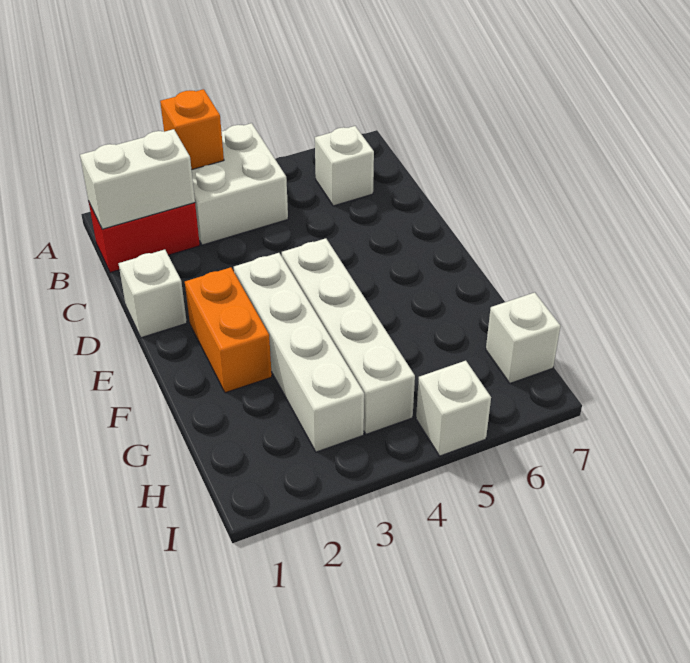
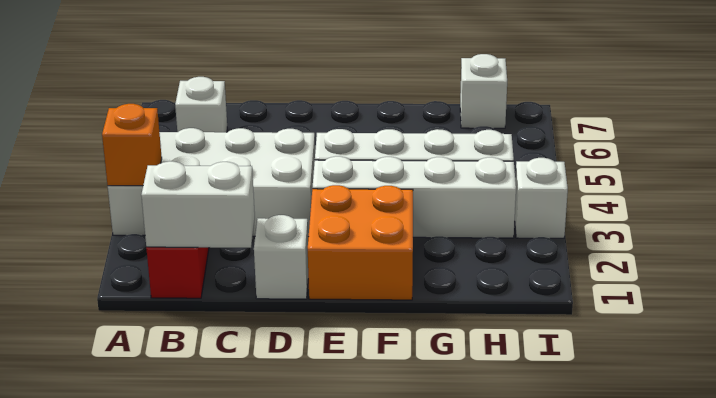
white brick A3:B4 level 1 -> white brick A3:D4 level 1
white brick B1:B2 level 2 -> white brick B1:C1 level 2
orange brick E2:F2 level 1 -> orange brick E1:F2 level 1
white brick I5 level 1 -> white brick I3 level 1

